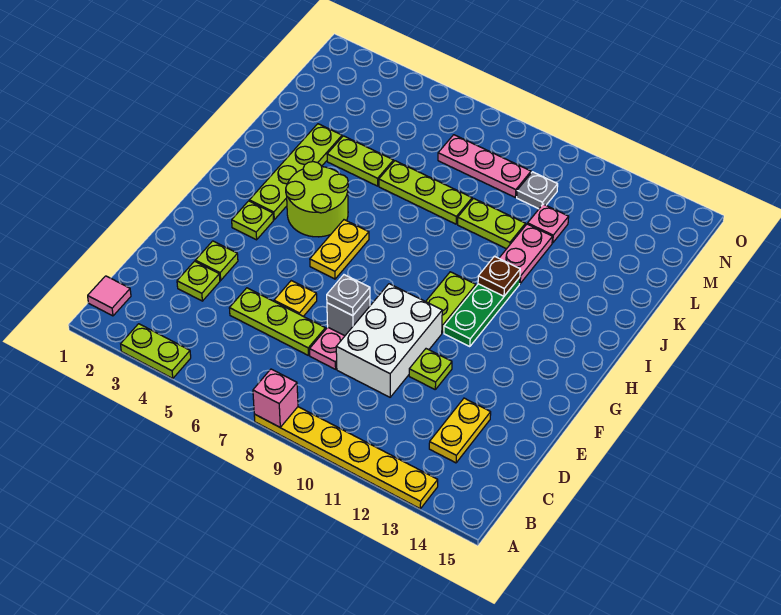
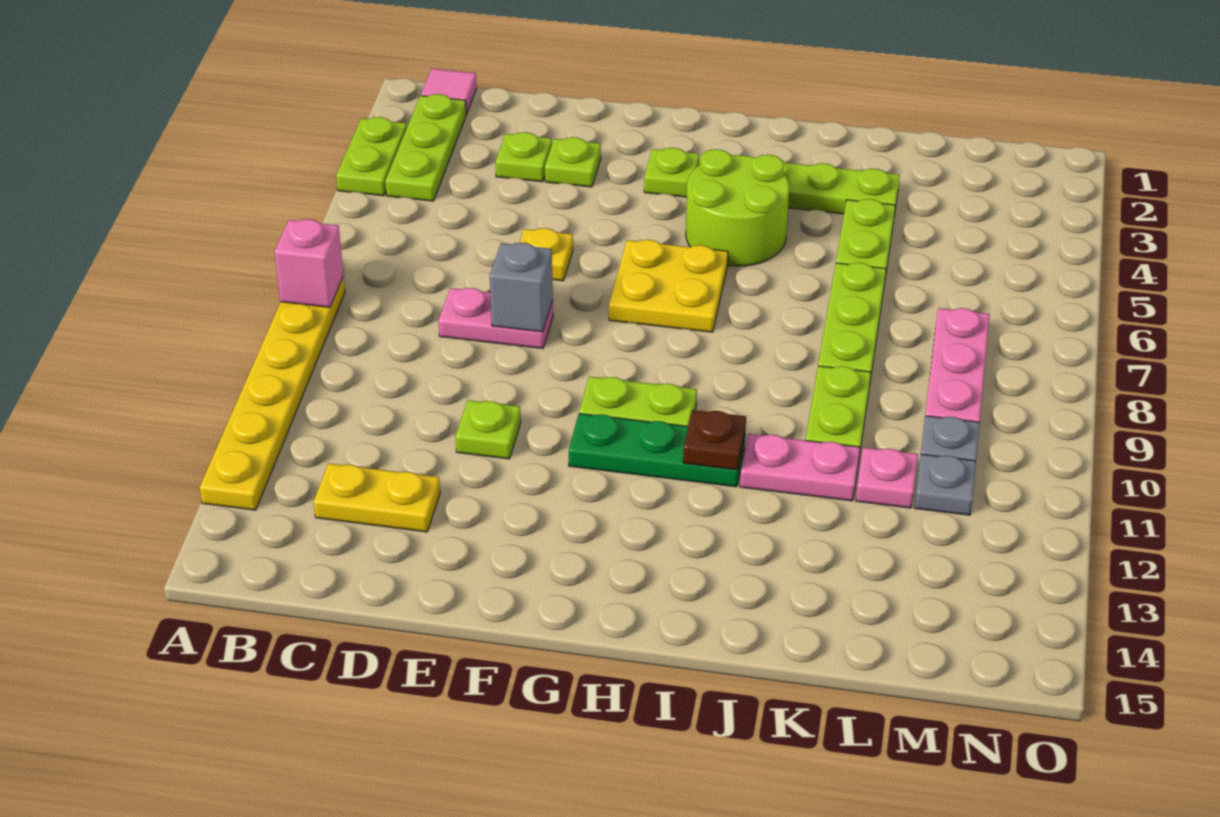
lime plate D5:D7 level 1 -> lime plate B2:B4 level 1
white brick D9:F10 level 1 -> none
grey plate E8 level 3 -> grey plate M11 level 1
yellow plate G6:H6 level 1 -> yellow plate G6:H7 level 1

